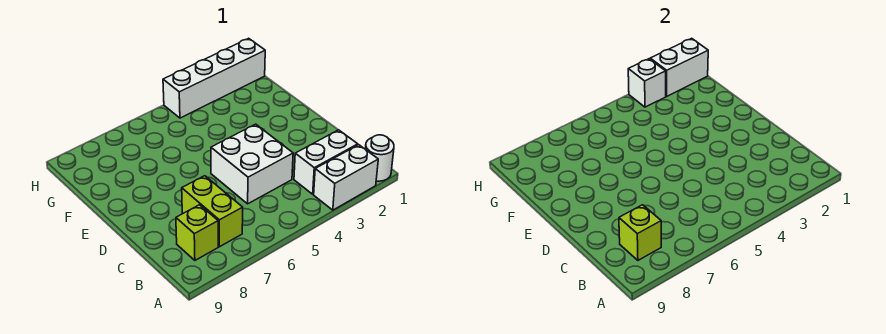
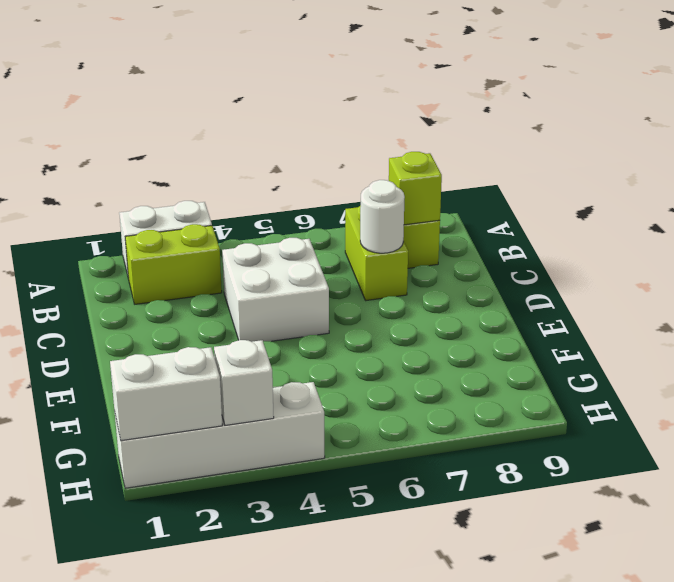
white round brick A1 level 1 -> white round brick C7 level 2
white brick B2:B3 level 1 -> lime brick B2:B3 level 1

